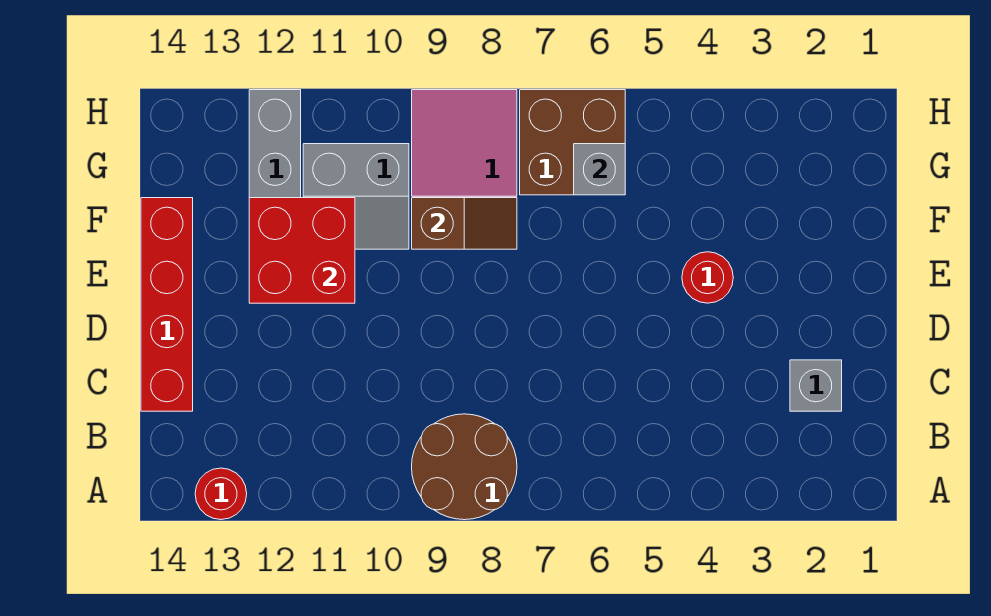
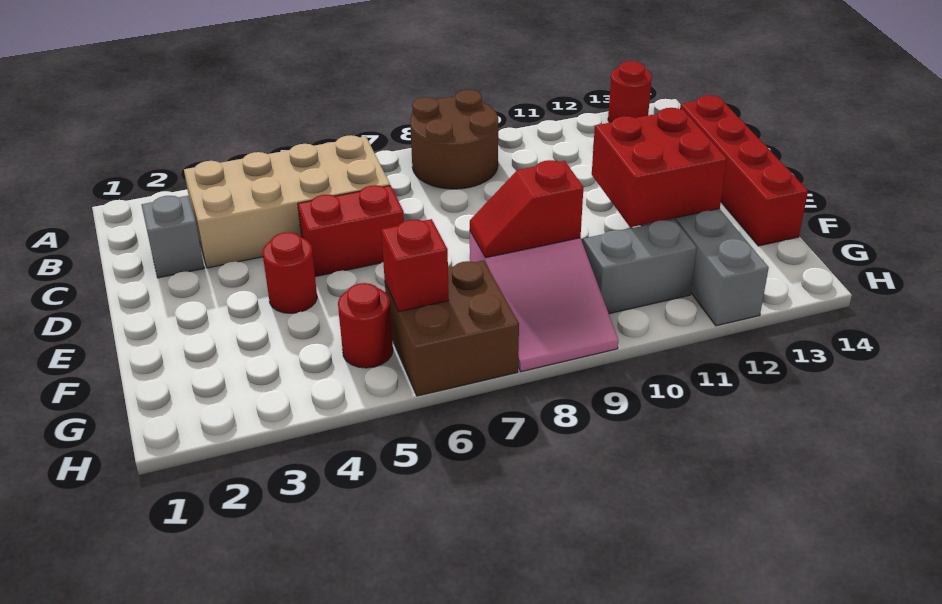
none -> tan brick B3:C6 level 1
none -> red brick D5:D6 level 1
brown slope F8:F9 level 2 top 9 -> red slope F8:F9 level 2 top 9
none -> red round brick G5 level 1
grey brick G6 level 2 -> red brick G6 level 2

